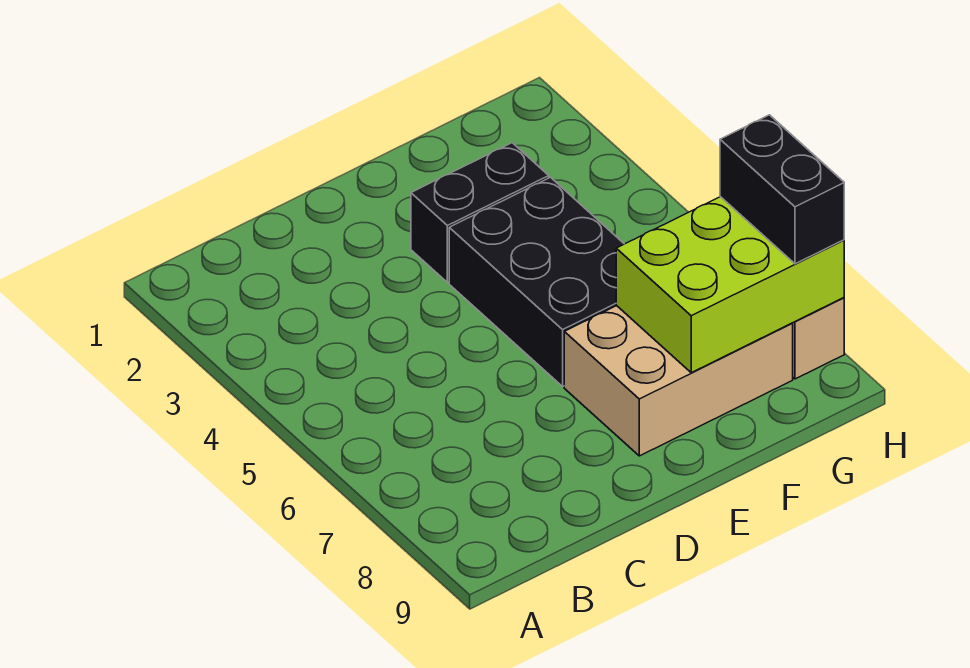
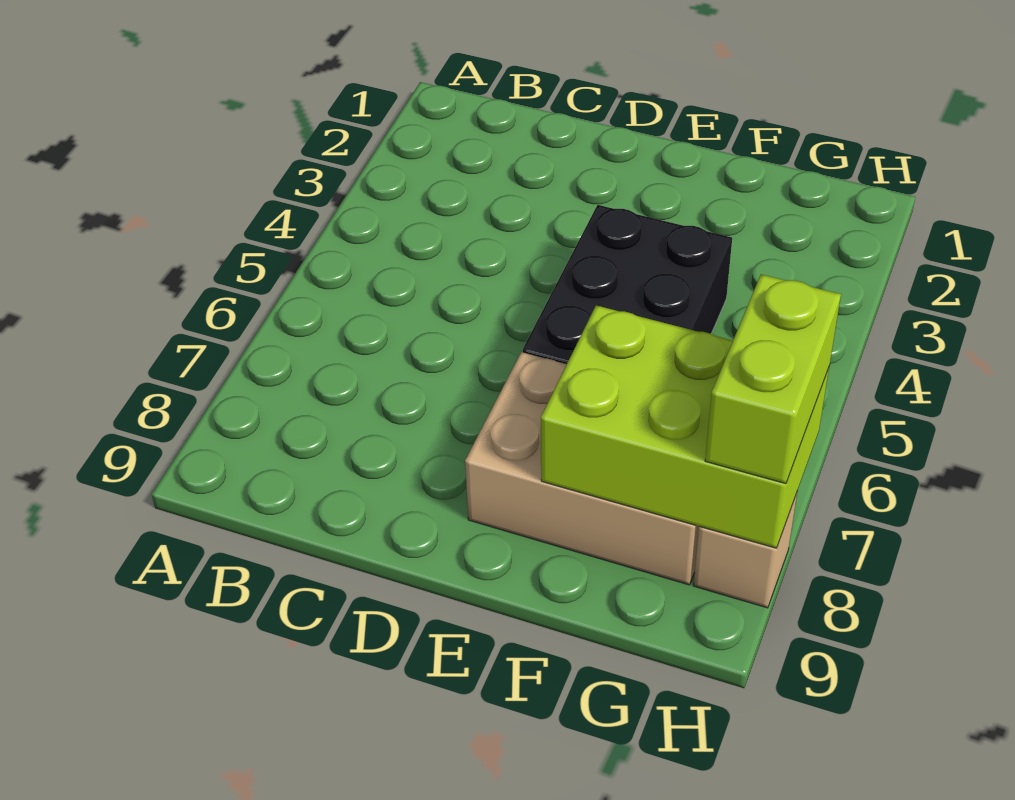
black brick E3:F3 level 1 -> none
black brick H7:H8 level 3 -> lime brick H7:H8 level 3

